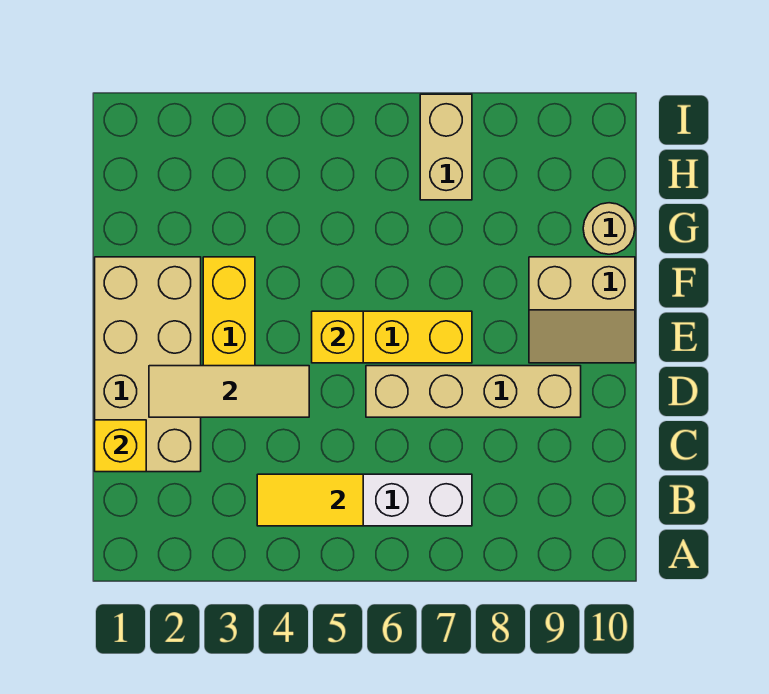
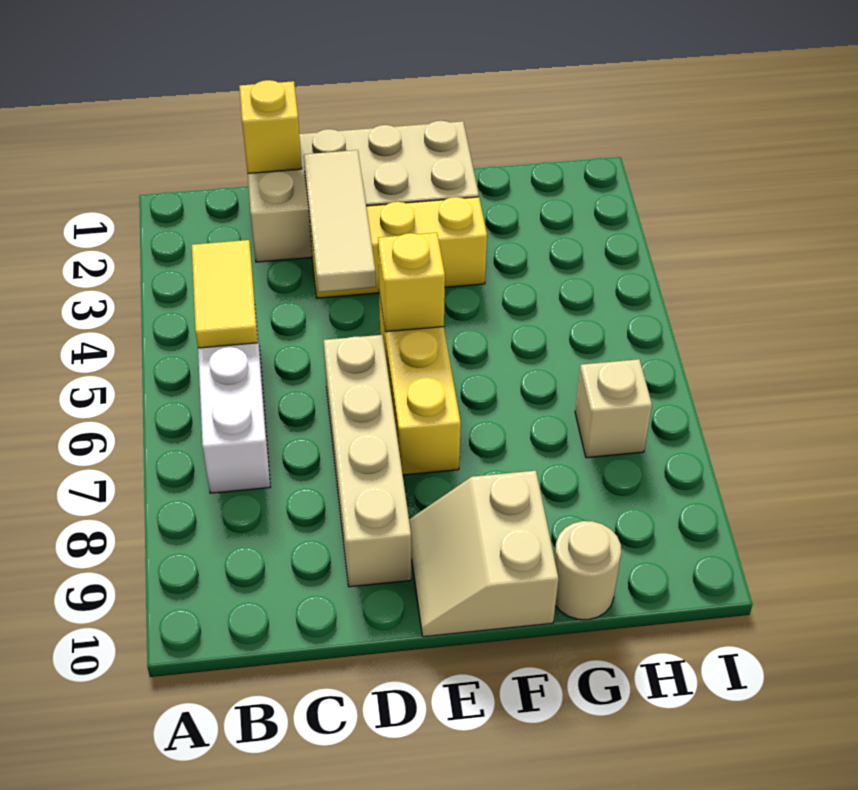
tan brick H7:I7 level 1 -> tan brick H7 level 1

